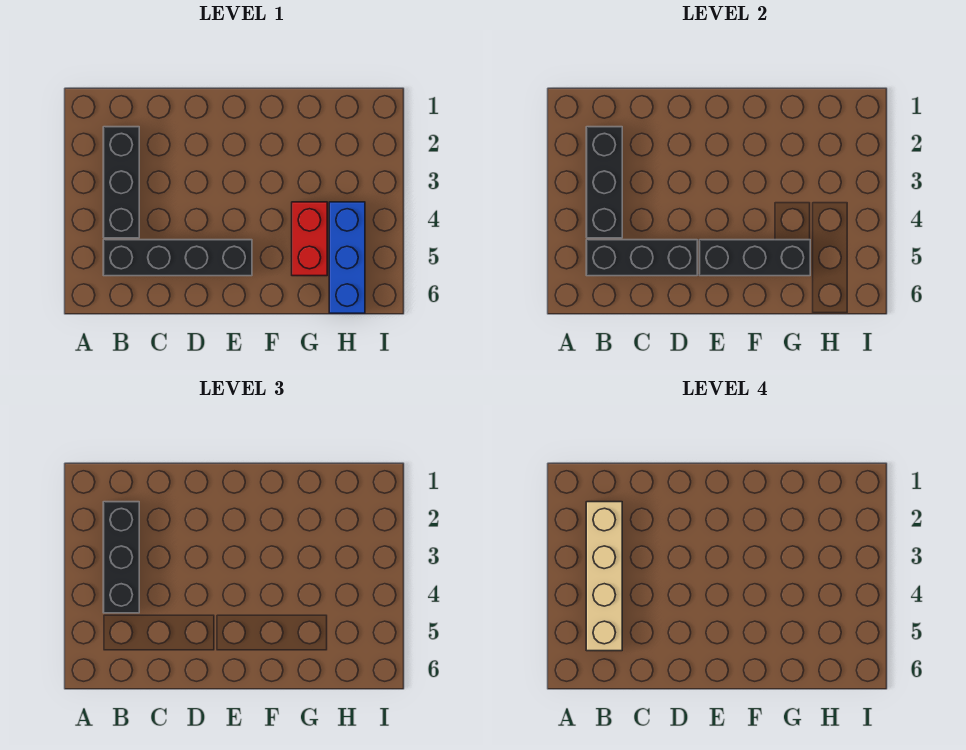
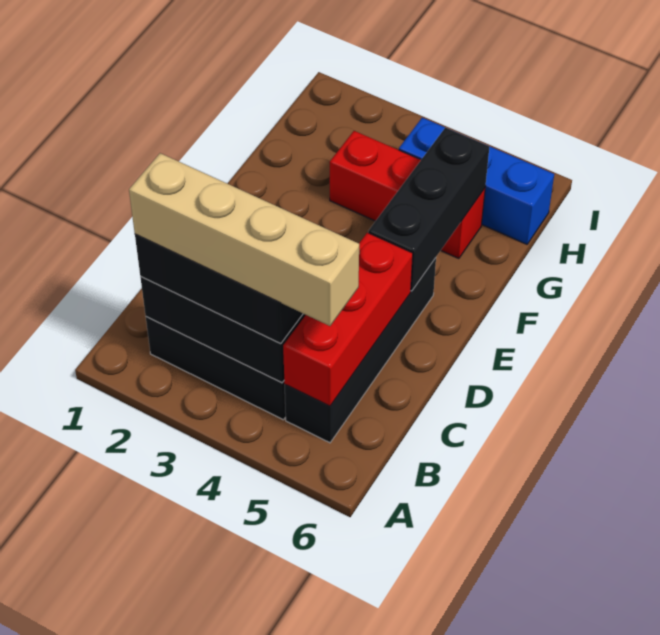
black brick B5:D5 level 2 -> red brick B5:D5 level 2
red brick G4:G5 level 1 -> red brick G3:G5 level 1

